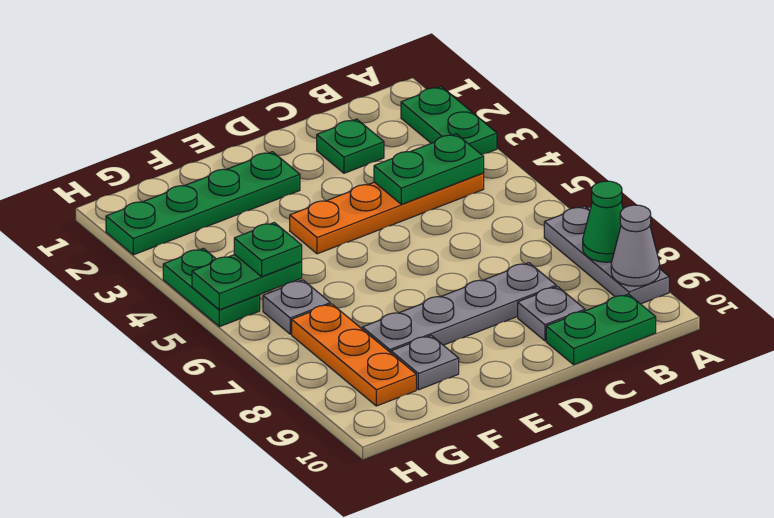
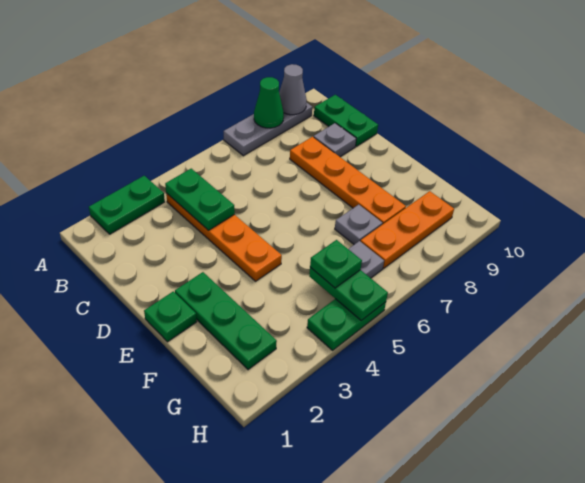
green plate C2 level 1 -> green plate E1 level 1
grey plate C8:F8 level 1 -> orange plate C8:F8 level 1
green plate E2:H2 level 1 -> green plate E2:G2 level 1
grey plate F9 level 1 -> grey plate F7 level 1

